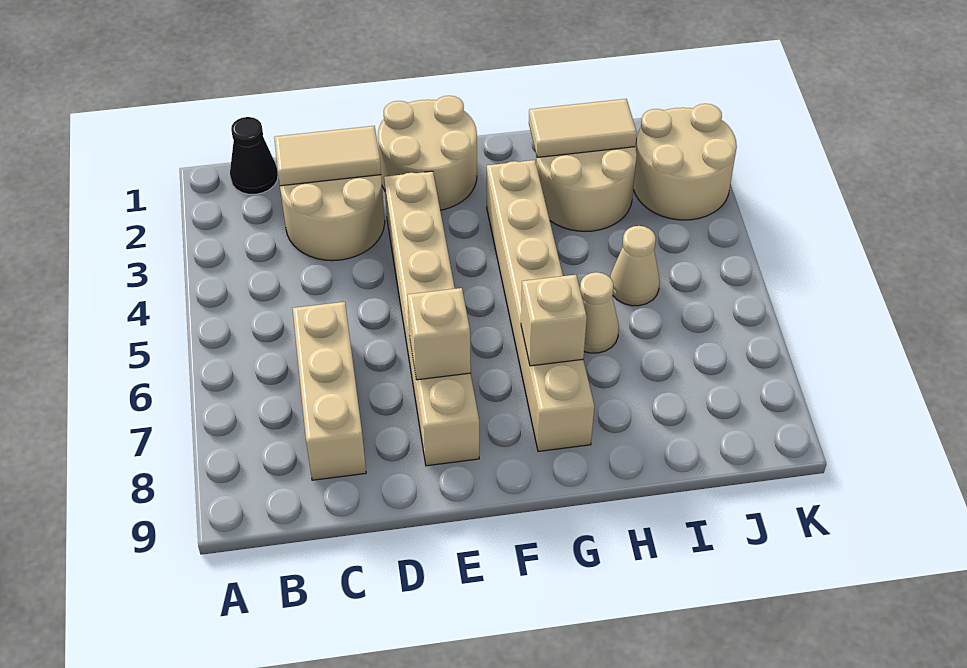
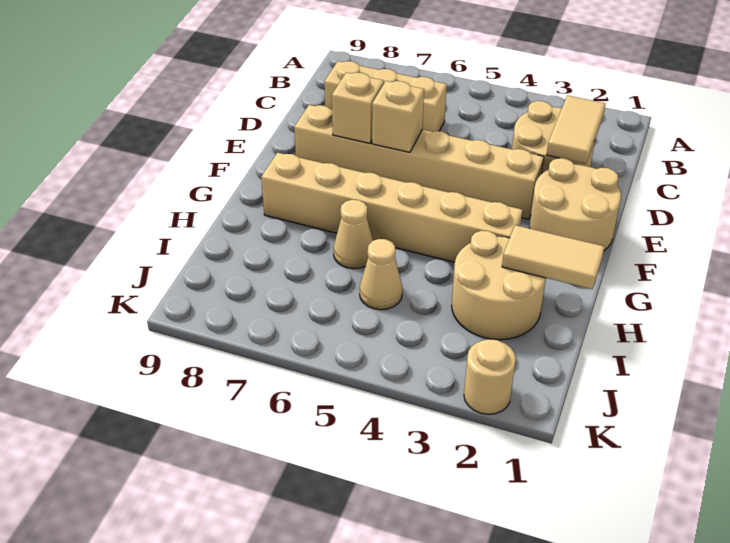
black cone B1 level 1 -> none
tan brick G7 level 2 -> tan brick E6 level 2
tan tile H2:I2 level 2 -> tan tile H1:H2 level 2
tan round brick J2:K3 level 1 -> tan round brick K2 level 1

